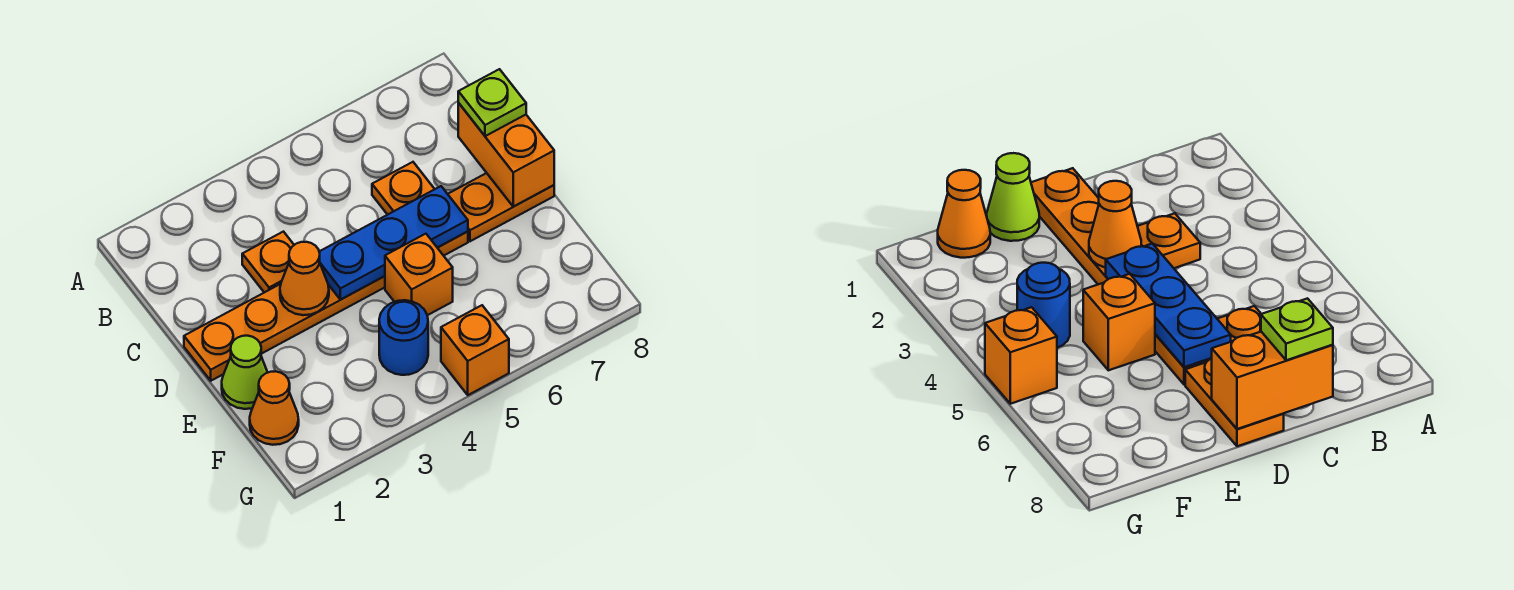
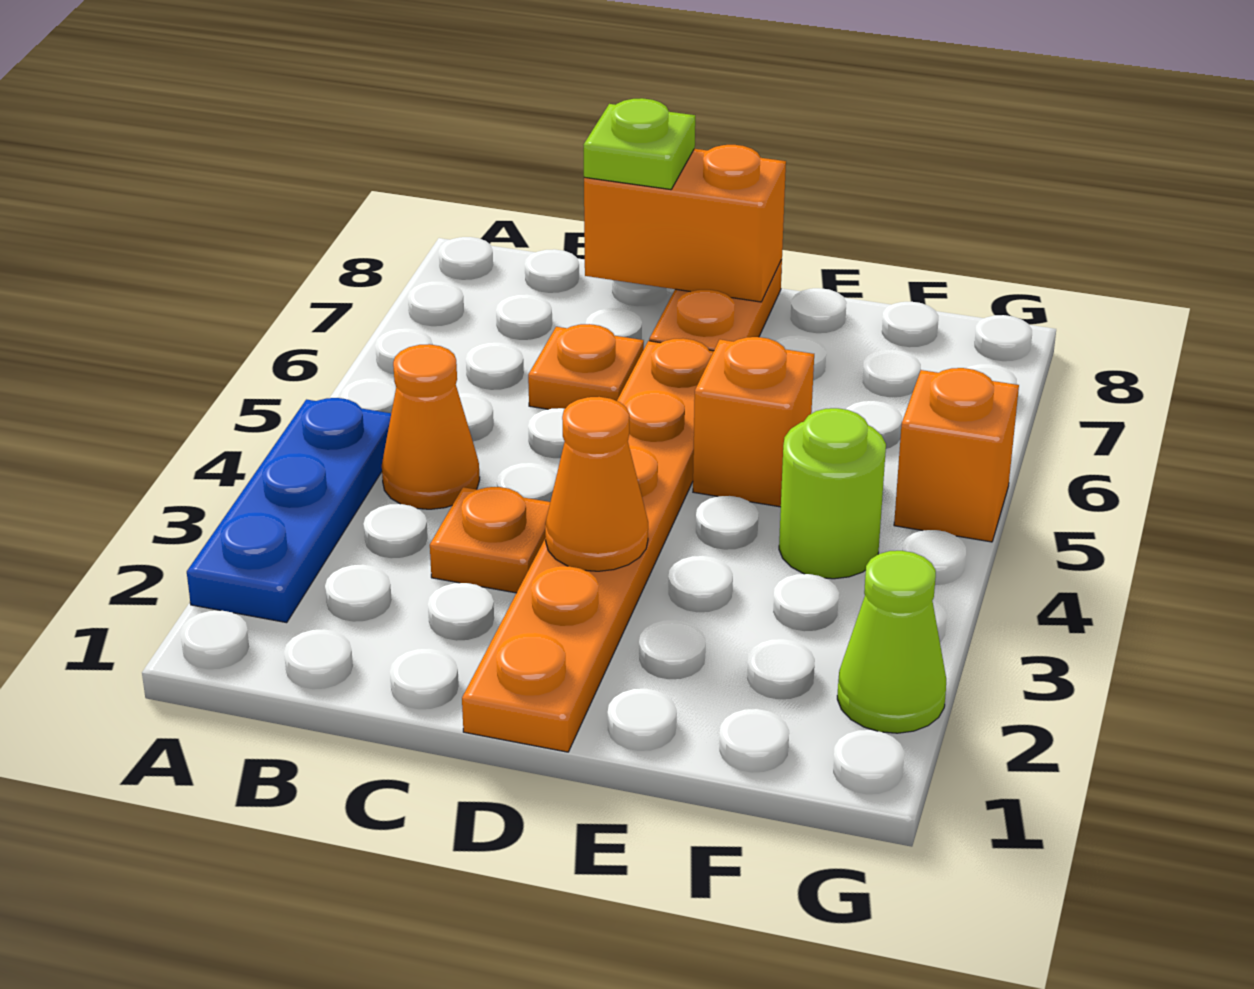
blue plate D4:D6 level 2 -> blue plate A2:A4 level 1
lime cone E1 level 1 -> lime cone G2 level 1
orange cone F1 level 1 -> orange cone B4 level 1
blue round brick F4 level 1 -> lime round brick F4 level 1

